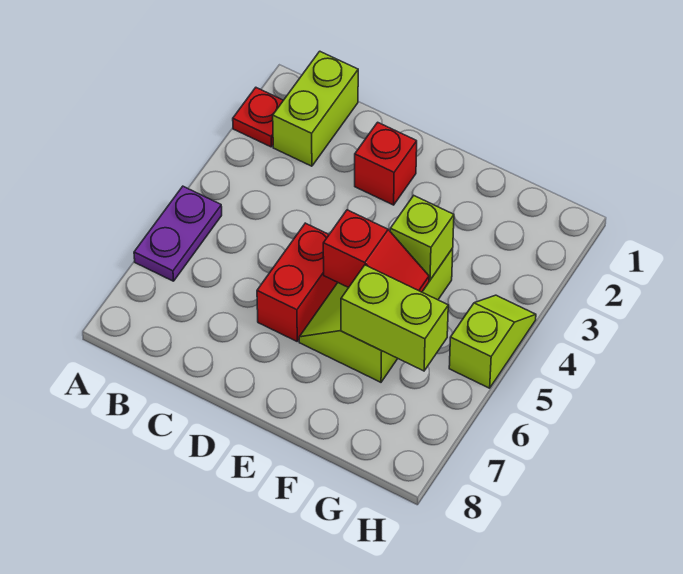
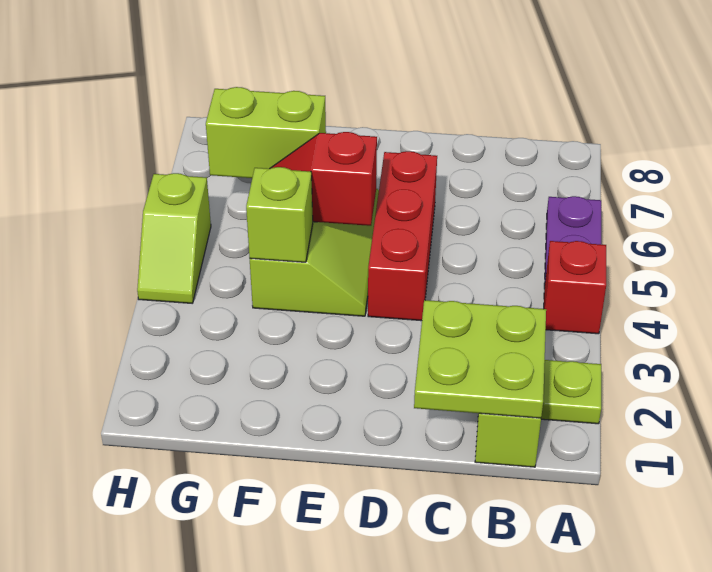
red plate A2 level 1 -> lime plate A2 level 1
none -> lime plate B1:C2 level 2
red brick D2 level 1 -> red brick A4 level 1
red brick D5:D6 level 1 -> red brick D4:D6 level 1

